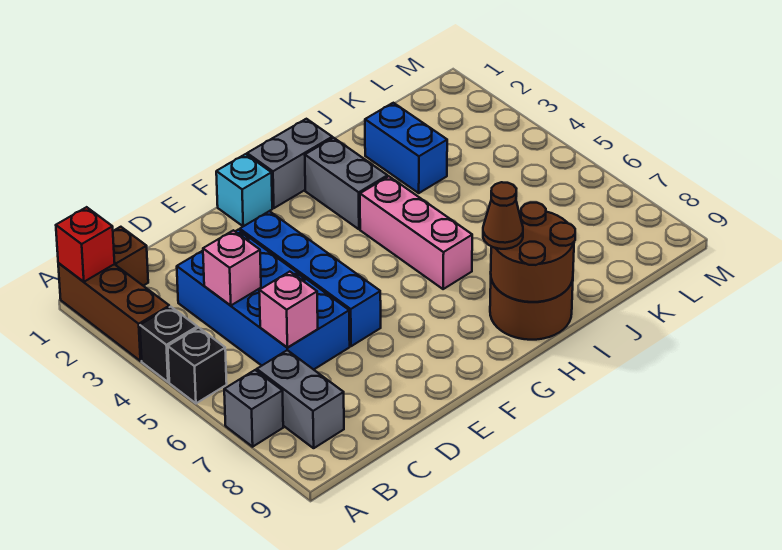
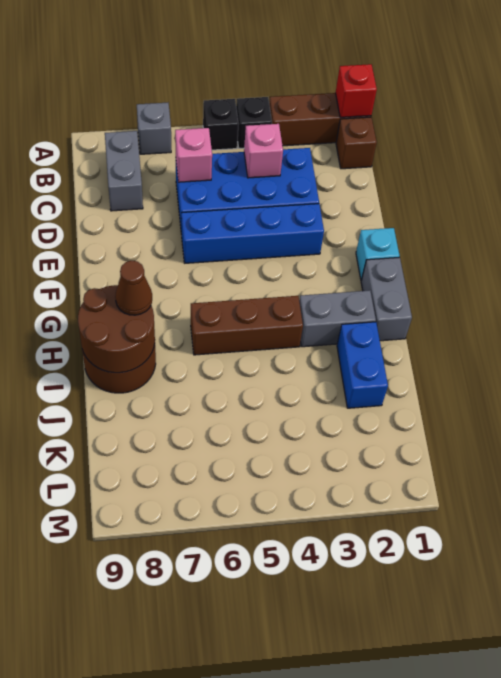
grey brick B7:B8 level 1 -> grey brick B8:C8 level 1
pink brick H4:H6 level 1 -> brown brick H4:H6 level 1
blue brick J2:J3 level 1 -> blue brick I2:J2 level 1

